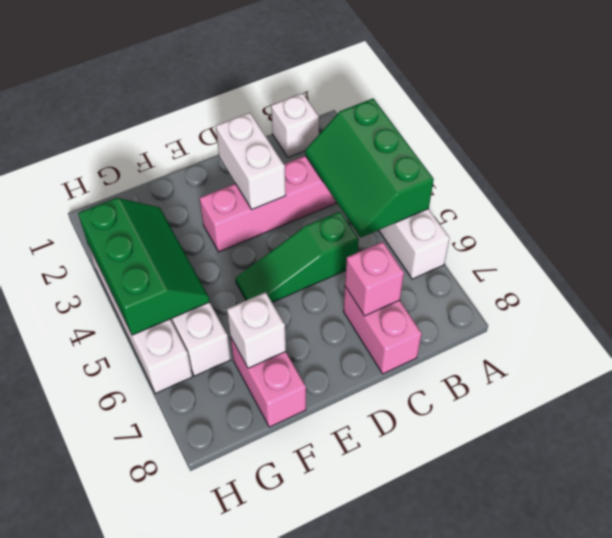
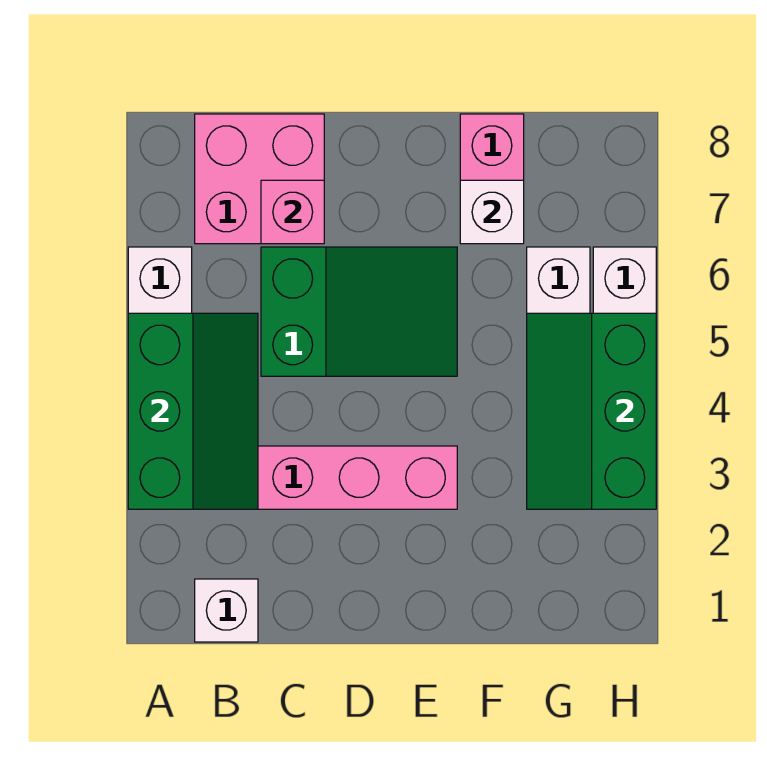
green slope C5:E5 level 1 top C -> green slope C5:E6 level 1 top C
pink brick C7:C8 level 1 -> pink brick B7:C8 level 1
white brick D2:D3 level 2 -> none

